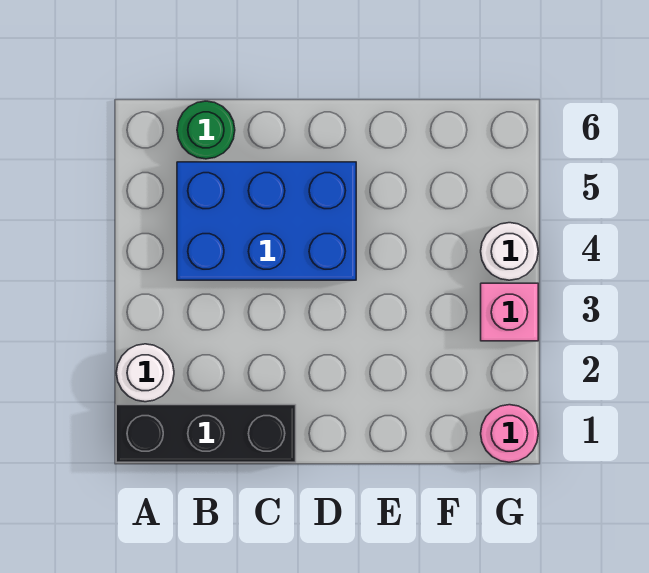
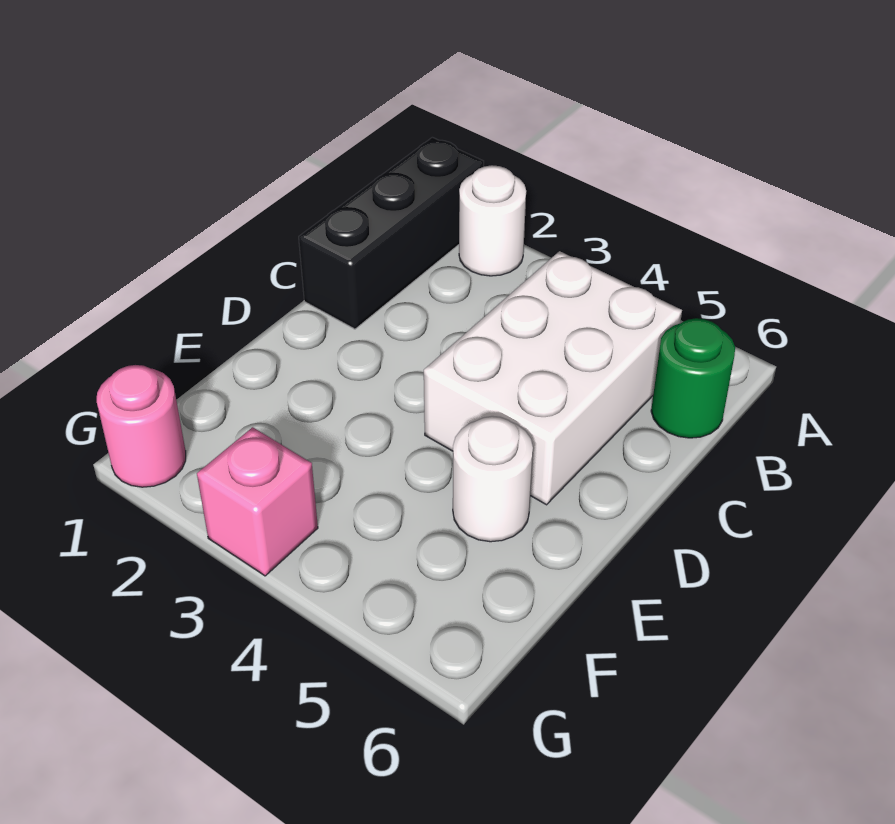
blue brick B4:D5 level 1 -> white brick B4:D5 level 1
white round brick G4 level 1 -> white round brick E5 level 1

